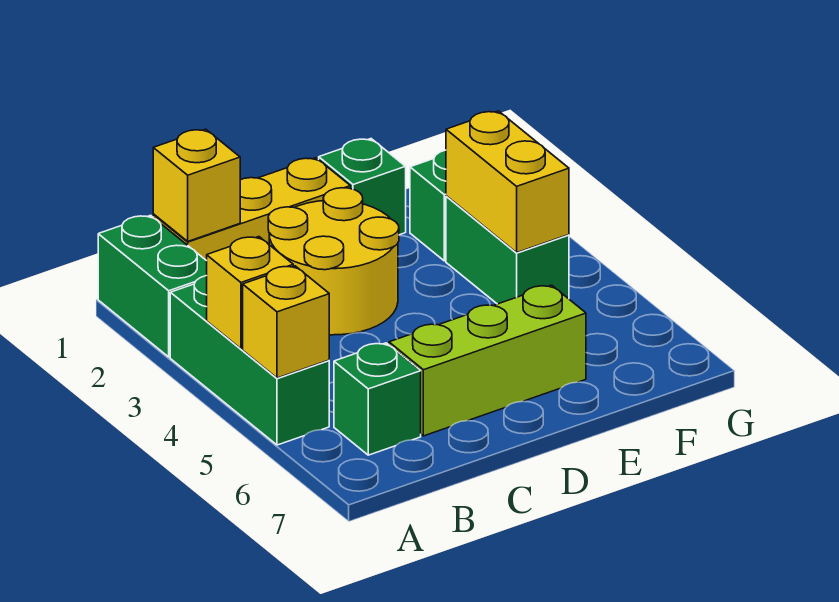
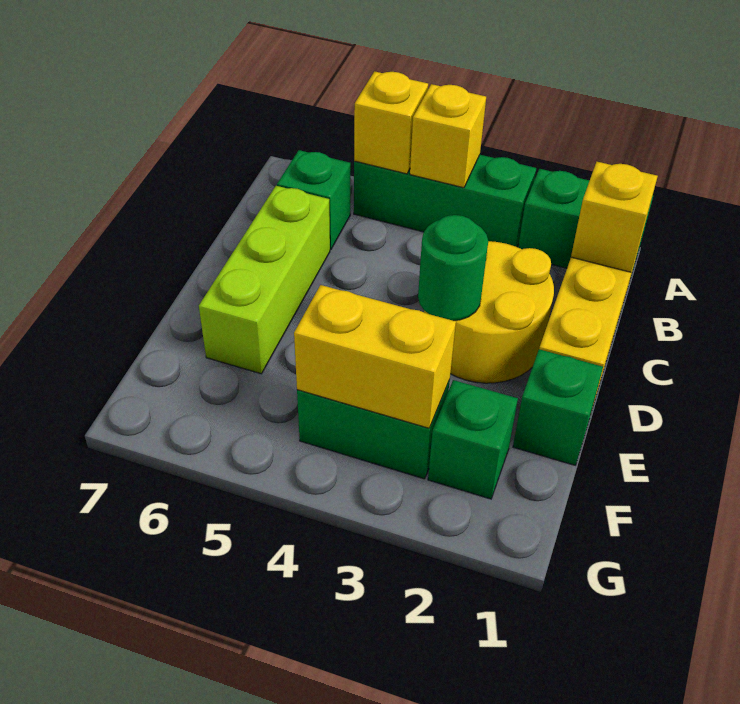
none -> green round brick D3 level 2

